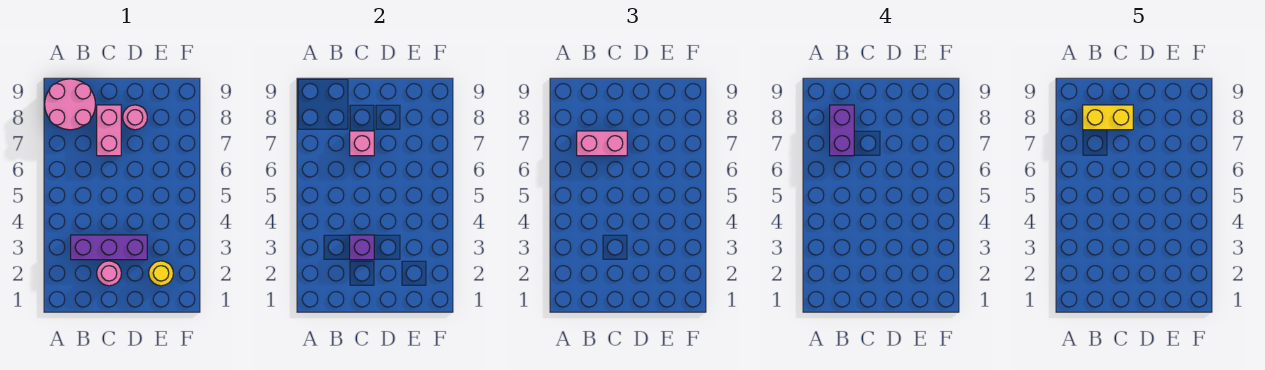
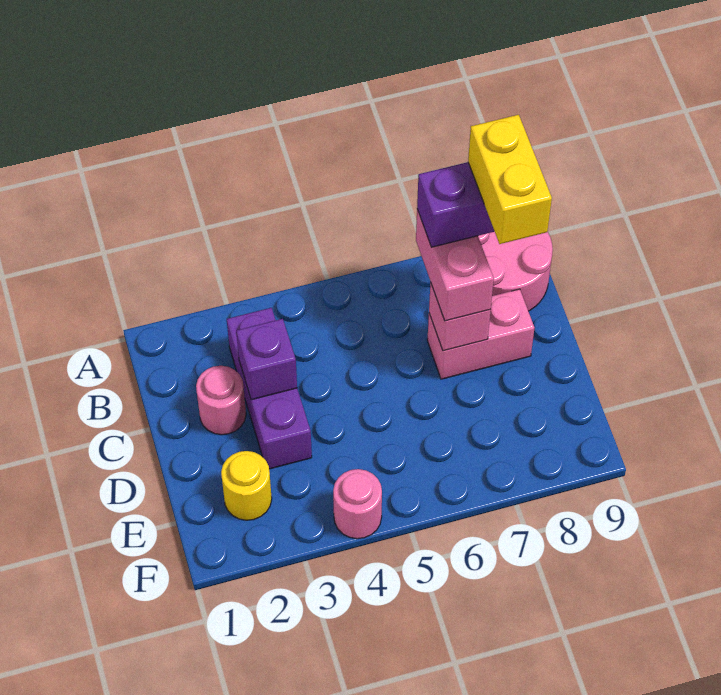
pink round brick D8 level 1 -> pink round brick F4 level 1

